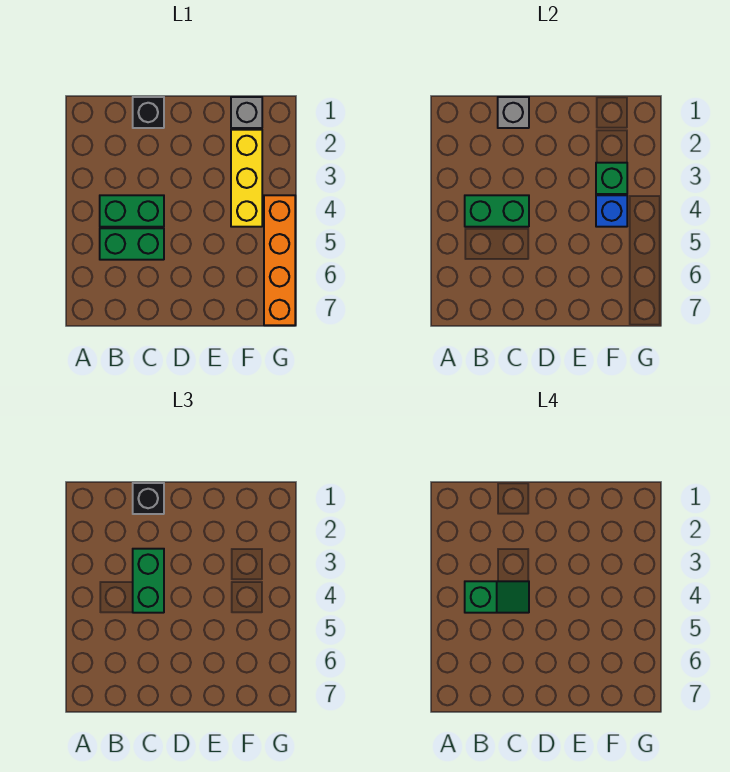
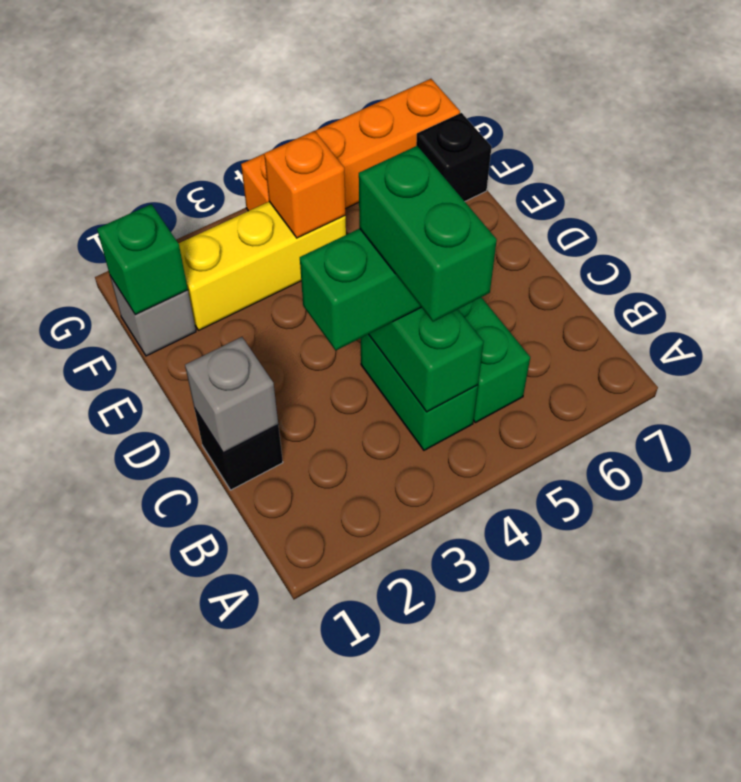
green slope B4:C4 level 4 top B -> green brick B4:C4 level 4
black brick C1 level 3 -> black brick F7 level 1
green brick F3 level 2 -> green brick F1 level 2
blue brick F4 level 2 -> orange brick F4 level 2

